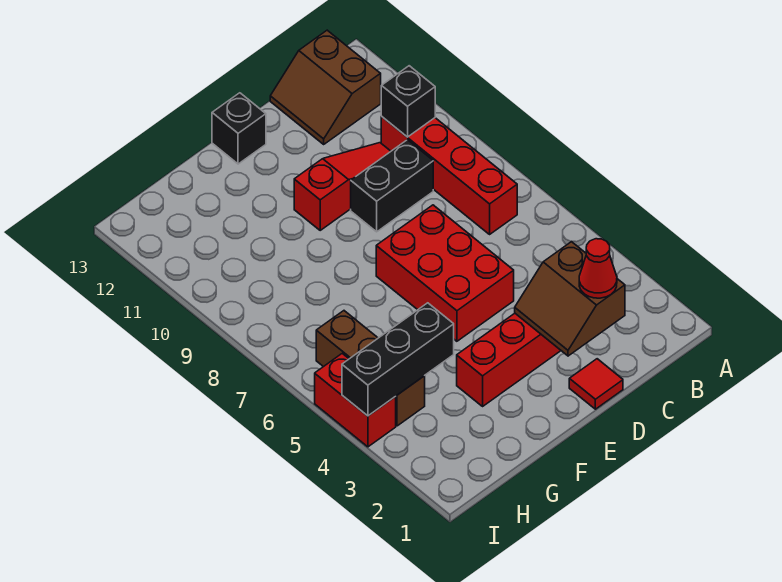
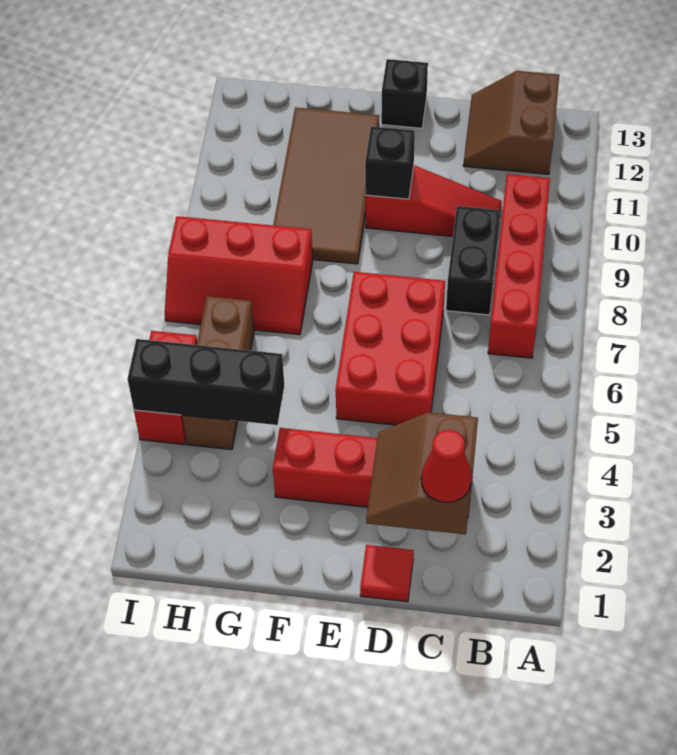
black brick B10 level 2 -> black brick E10 level 2
black brick C9:D9 level 1 -> black brick C8:C9 level 1
none -> brown tile F9:G12 level 1
none -> red slope G7:I8 level 1 top 8

